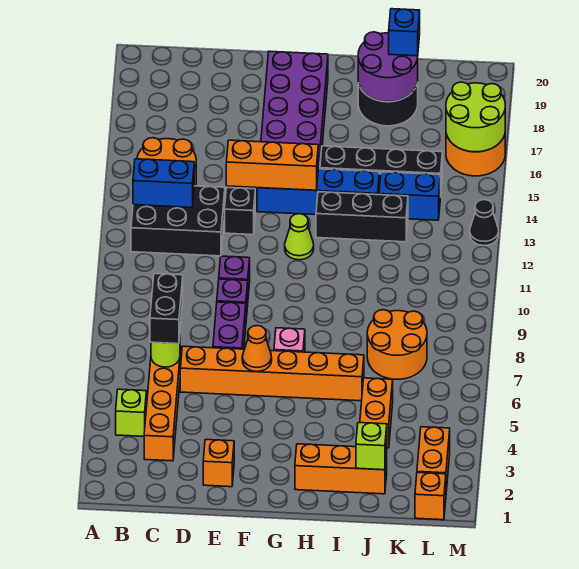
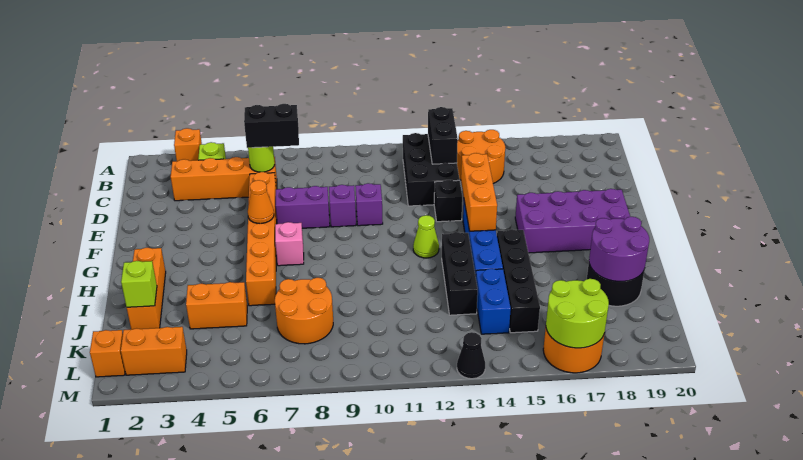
blue brick B13:C13 level 2 -> black brick B13:C13 level 2
orange brick E2 level 1 -> orange brick A3 level 1
blue brick J19 level 3 -> none

